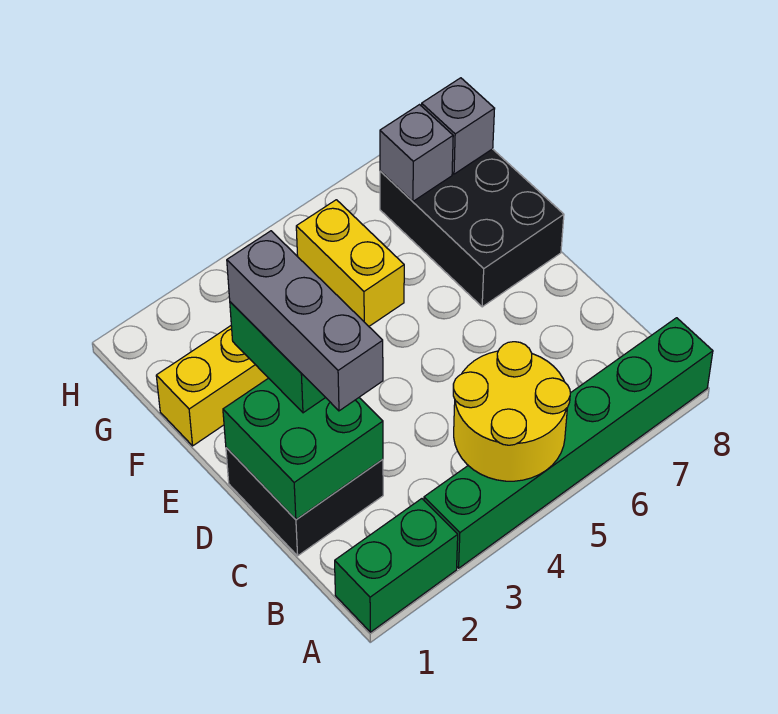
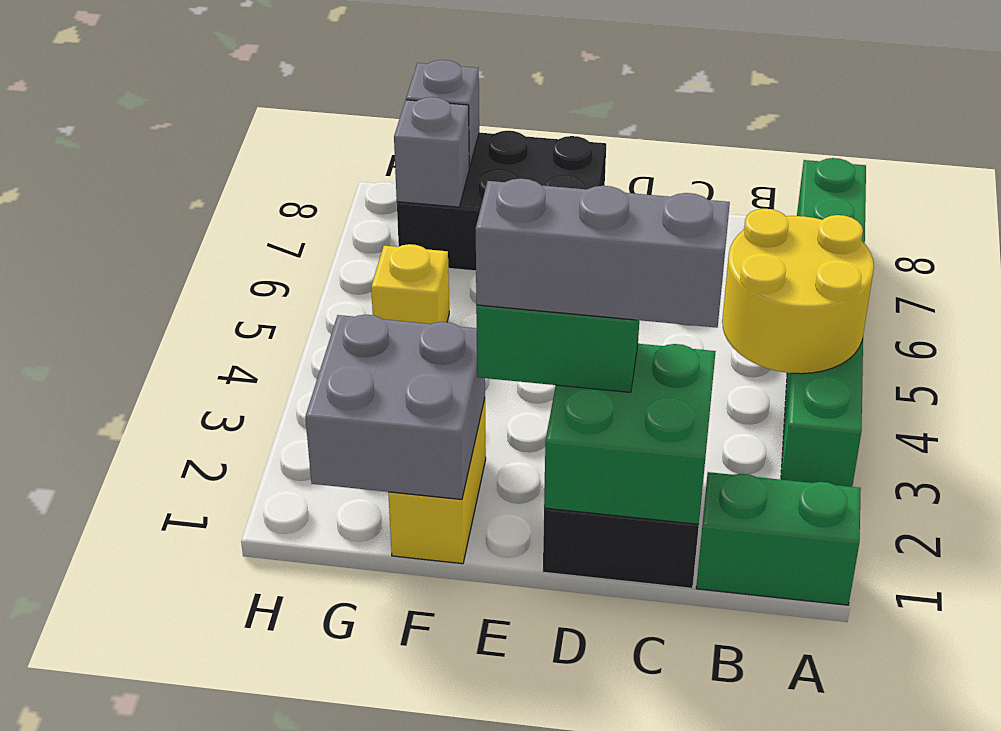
green brick A1:A2 level 1 -> green brick A1:B1 level 1
none -> grey brick F1:G2 level 2
yellow brick F5:G5 level 1 -> yellow brick G5 level 1

